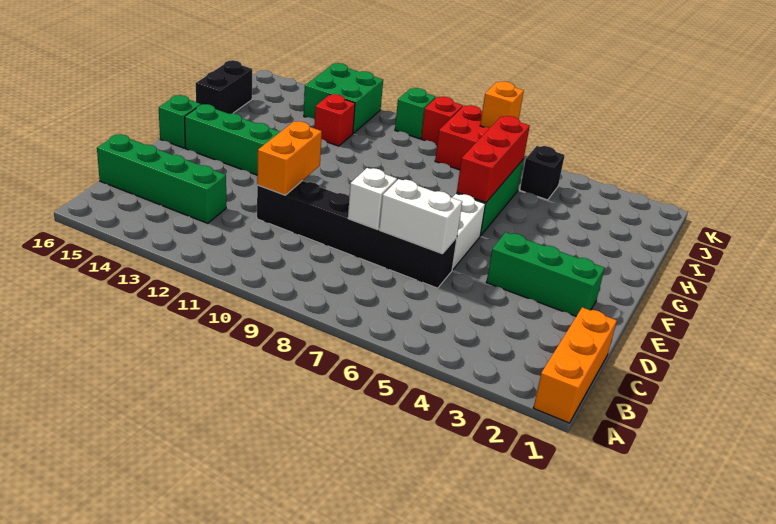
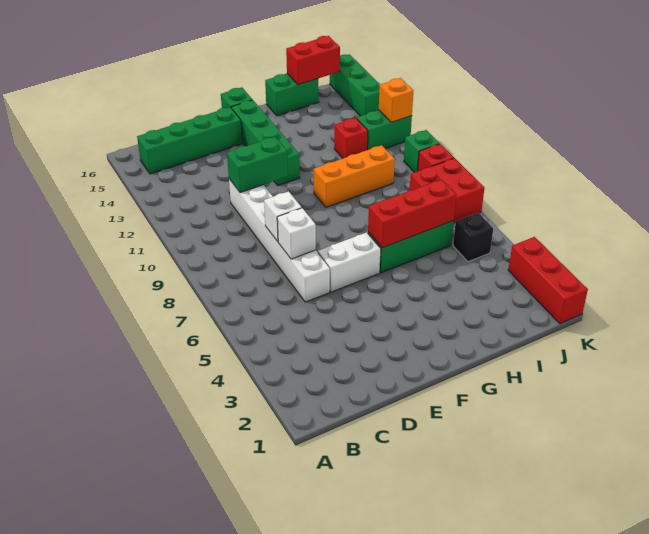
orange brick A1:C1 level 1 -> orange brick G10:I10 level 1
green brick C13:C16 level 1 -> green brick B15:E15 level 1
black brick D6:D11 level 1 -> white brick D6:D11 level 1
white brick D6:D7 level 2 -> white brick D7 level 2
orange brick D11:E11 level 2 -> green brick D11:E11 level 2
green brick E2:E4 level 1 -> green brick K14:K16 level 1
black brick H16:I16 level 1 -> green brick H16:I16 level 1
none -> red brick I16:J16 level 2
green brick J12:K13 level 1 -> green brick J12:K12 level 1
none -> red brick K1:K3 level 1
orange brick K7 level 2 -> orange brick K12 level 2

